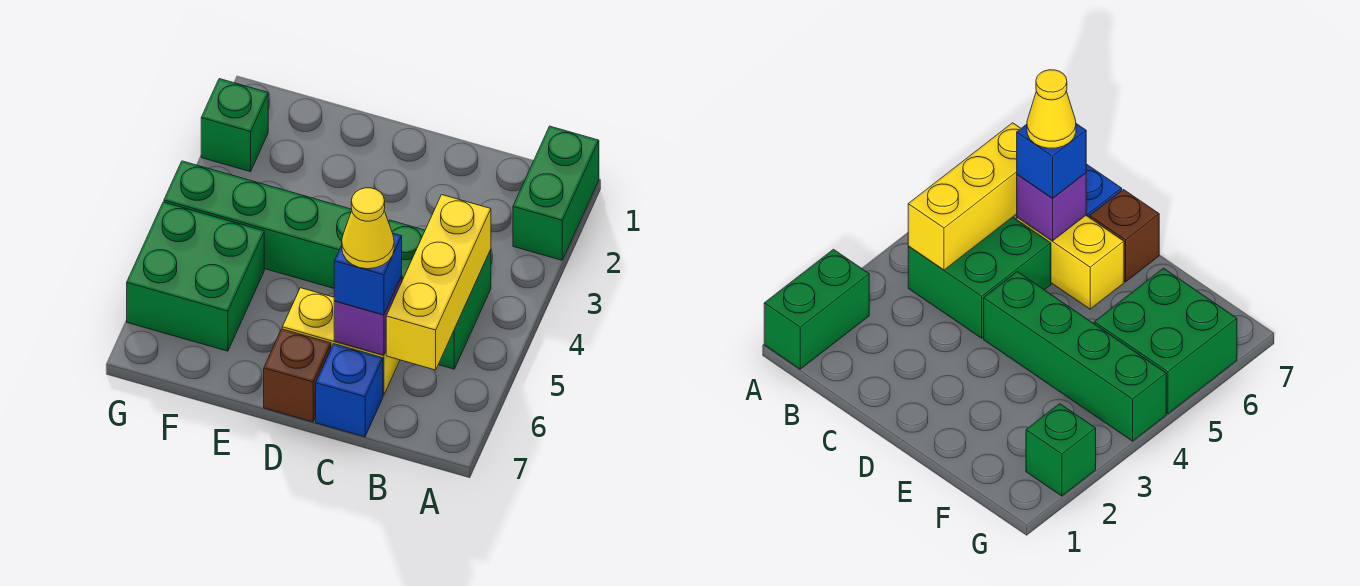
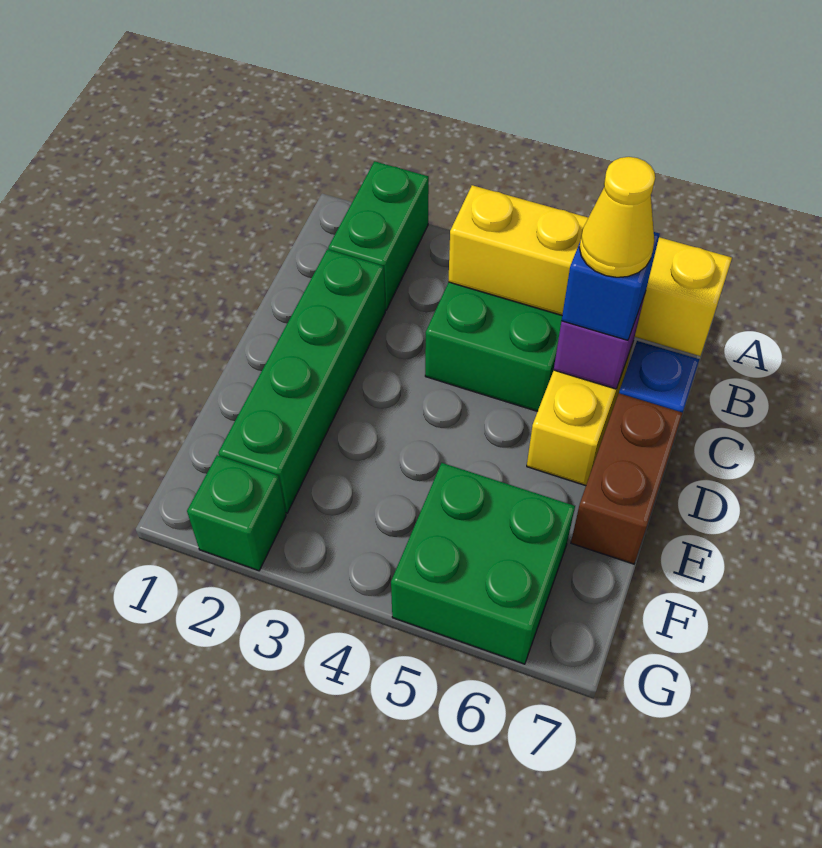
green brick A1:A2 level 1 -> green brick A2:B2 level 1
yellow brick B4:B6 level 2 -> yellow brick B4:B7 level 2
green brick D4:G4 level 1 -> green brick C2:F2 level 1
brown brick D7 level 1 -> brown brick D7:E7 level 1

